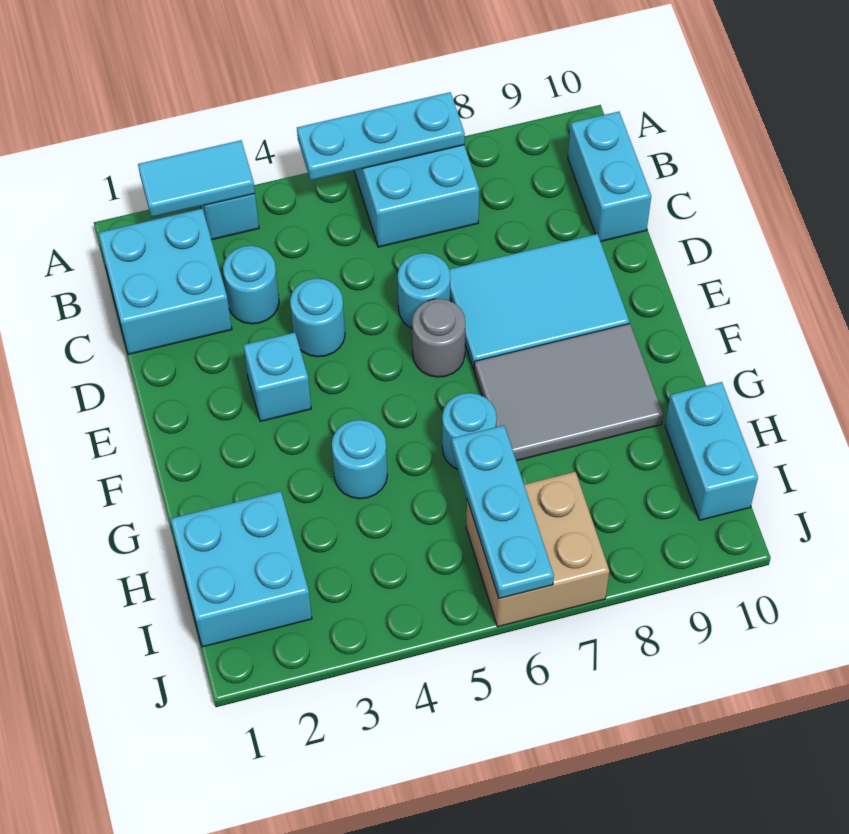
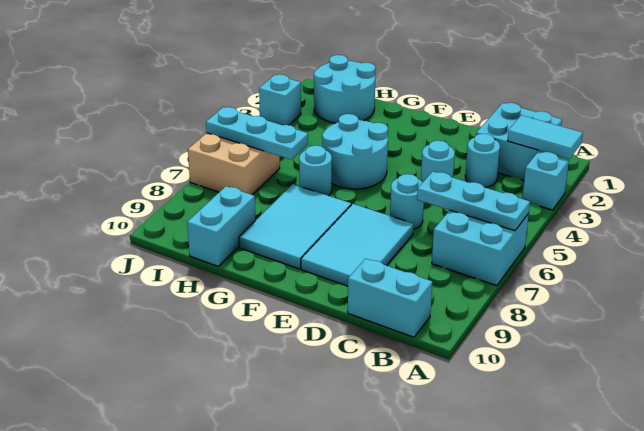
cyan tile A2:A3 level 2 -> cyan tile A2:B2 level 2
cyan plate A5:A7 level 2 -> cyan plate A6:C6 level 2
cyan brick E3 level 1 -> cyan brick J3 level 1
grey round brick E6 level 1 -> none
grey tile F7:G9 level 1 -> cyan tile F7:G9 level 1
cyan round brick G4 level 1 -> cyan round brick F4:G5 level 1
cyan brick H1:I2 level 1 -> cyan round brick H1:I2 level 1
cyan brick H10:I10 level 1 -> cyan brick H9:H10 level 1

